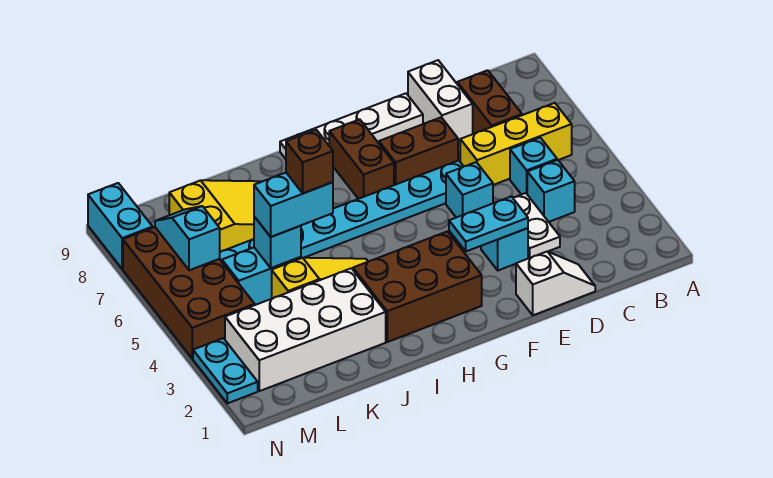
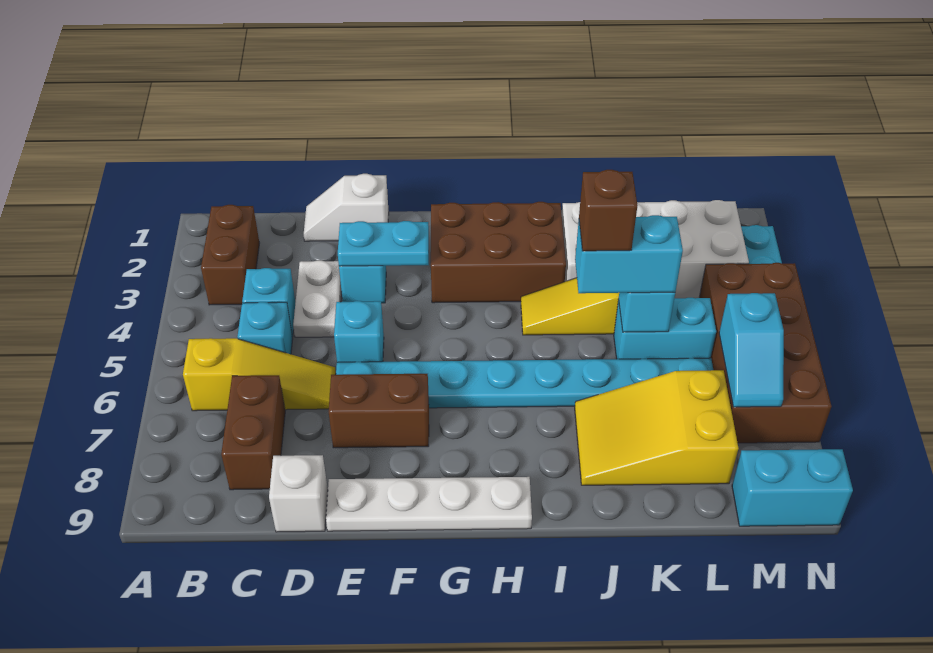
yellow brick B6:D6 level 1 -> yellow slope B6:D6 level 1 top B
white brick D8:D9 level 1 -> white brick D9 level 1
brown brick G7:G8 level 1 -> brown brick B2:B3 level 1
cyan brick N8:N9 level 1 -> cyan brick M9:N9 level 1

